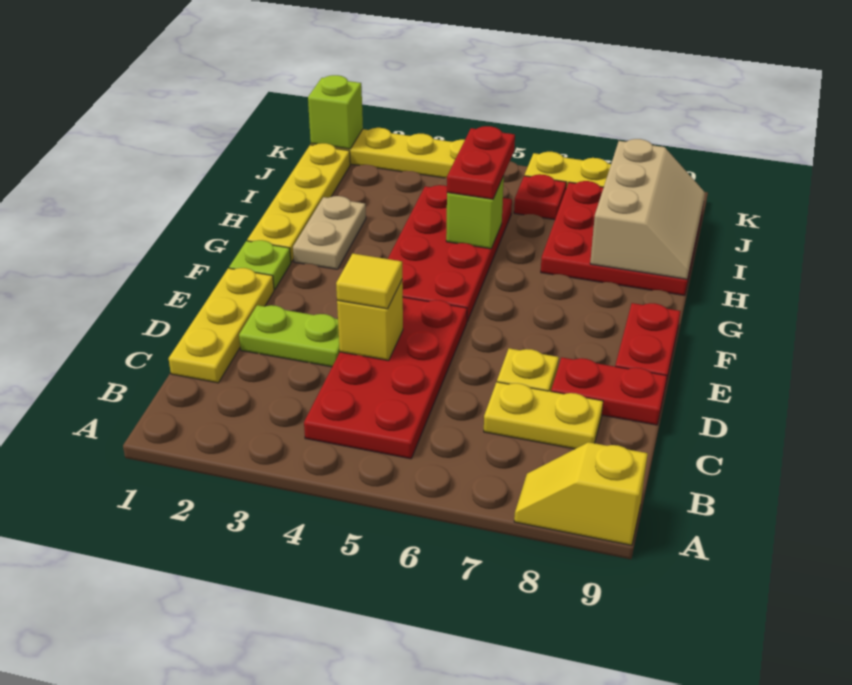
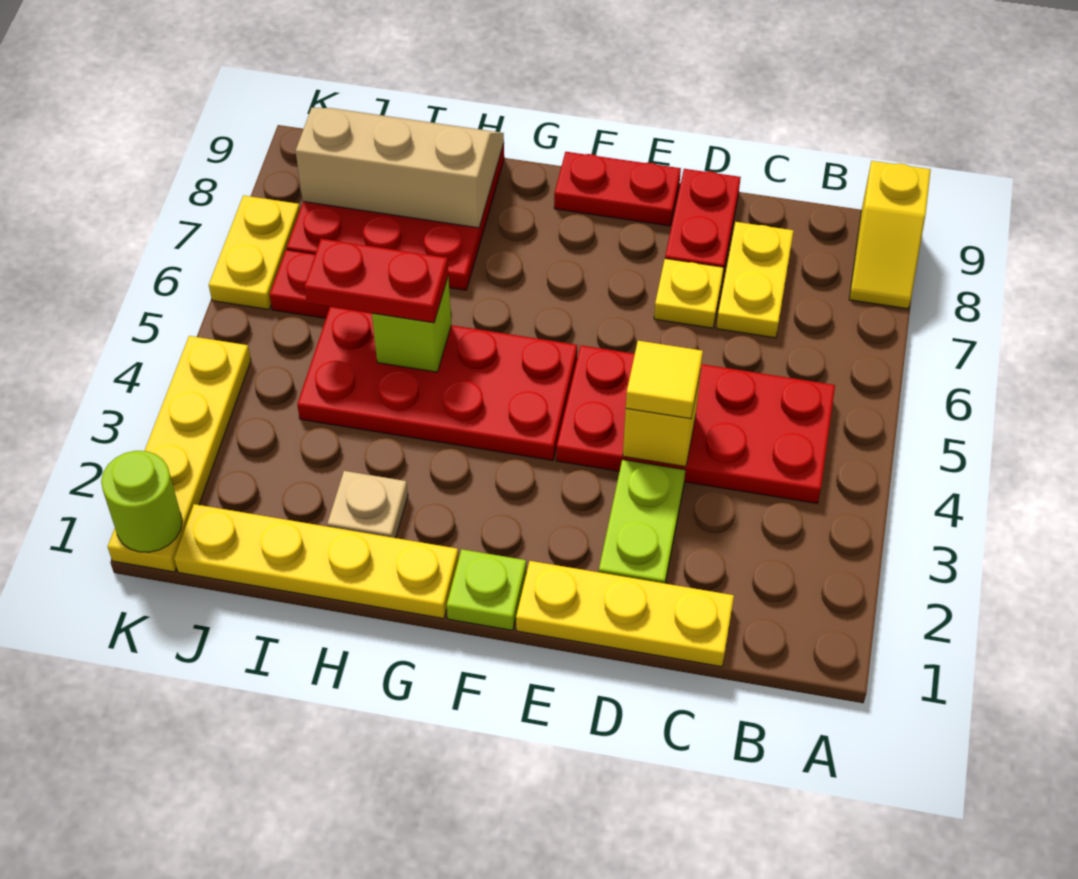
tan plate G2:H2 level 1 -> tan plate H2 level 1
lime brick K1 level 2 -> lime round brick K1 level 2

